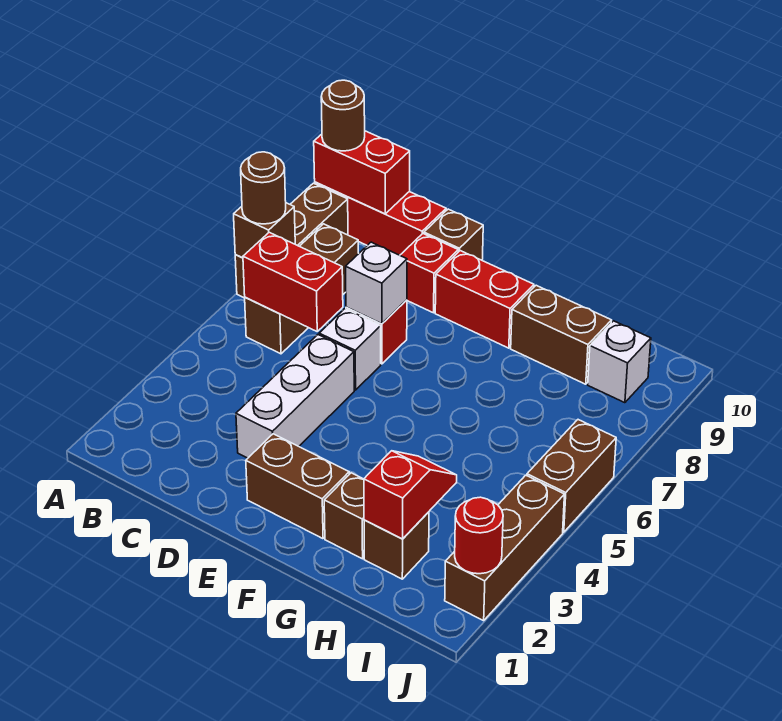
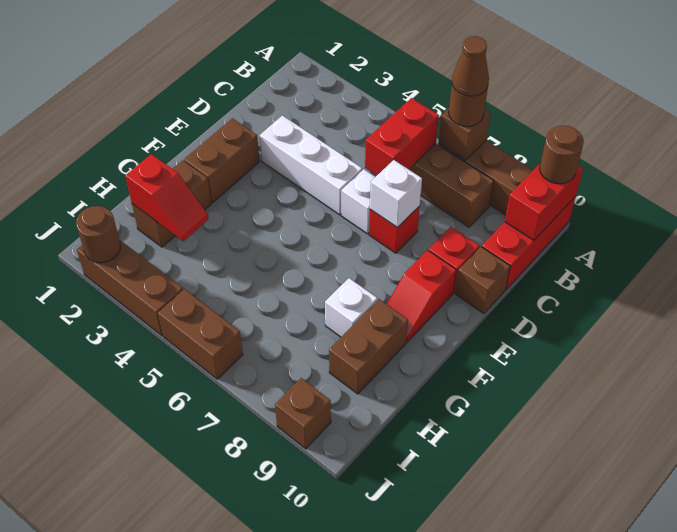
none -> brown cone A7 level 4
red brick E9:F9 level 1 -> red slope E9:F9 level 1 top E
white brick I9 level 1 -> white brick G8 level 1
red round brick J2 level 2 -> brown round brick J2 level 2
none -> brown brick J9 level 1

